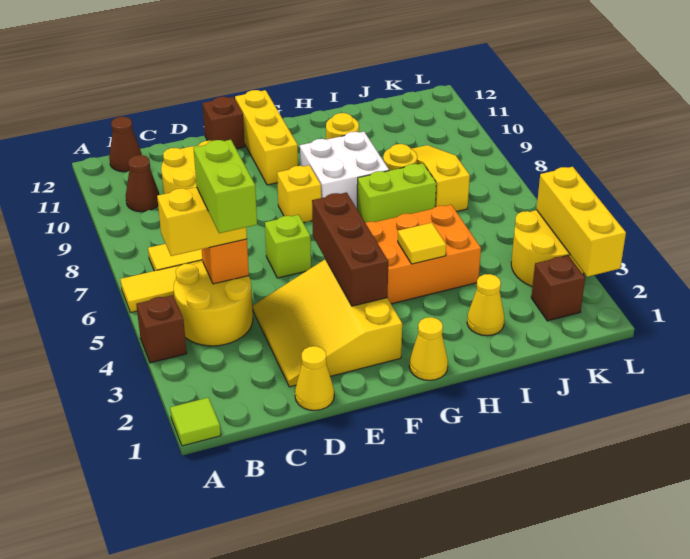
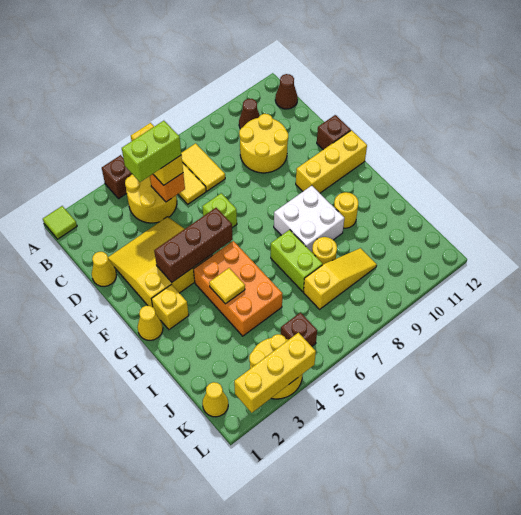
yellow brick F8 level 1 -> yellow brick G2 level 1
yellow cone I2 level 1 -> yellow cone K1 level 1
brown brick K2 level 1 -> brown brick K5 level 1

